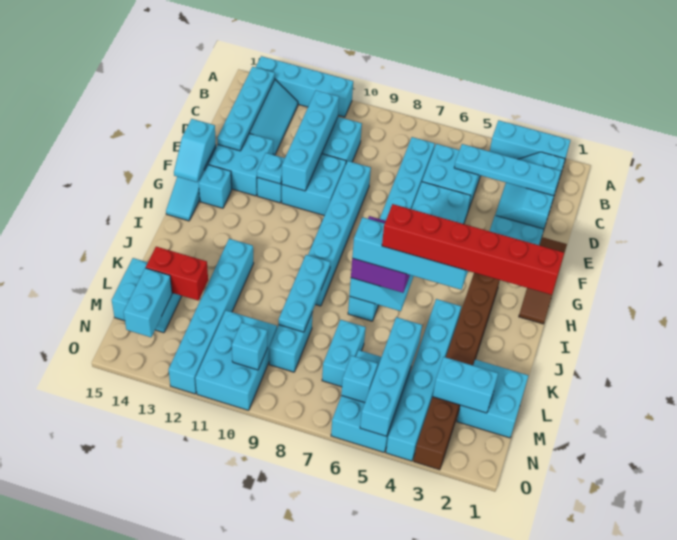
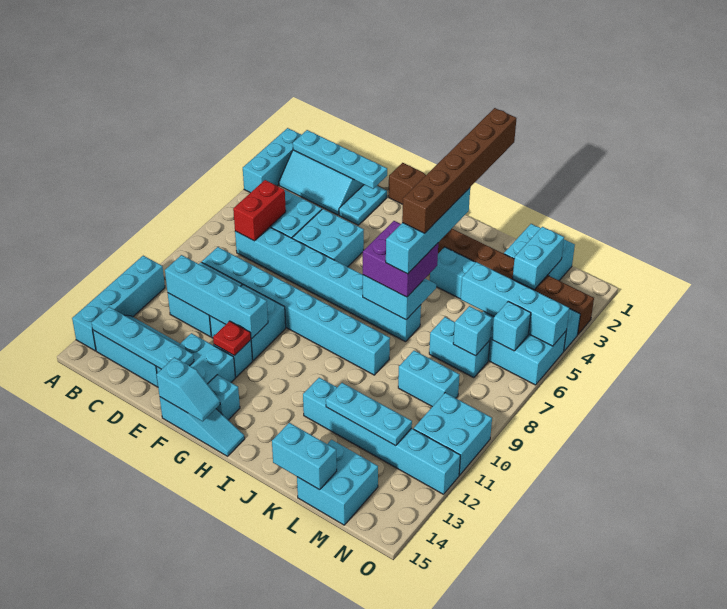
cyan plate C2:C5 level 2 -> cyan plate B2:E2 level 2
cyan brick E9:J9 level 1 -> cyan brick C9:J9 level 1
cyan plate F12 level 2 -> red plate F12 level 2
red brick J1:J6 level 5 -> brown brick J1:J6 level 5
cyan plate J9:L9 level 2 -> cyan plate K12:M12 level 2
red brick L13:L14 level 2 -> red brick C6:C7 level 2
cyan brick M10:O11 level 1 -> cyan brick N10:O11 level 1
cyan brick M14:N14 level 2 -> cyan brick K15:L15 level 2
cyan brick N10 level 2 -> cyan brick M7 level 2

